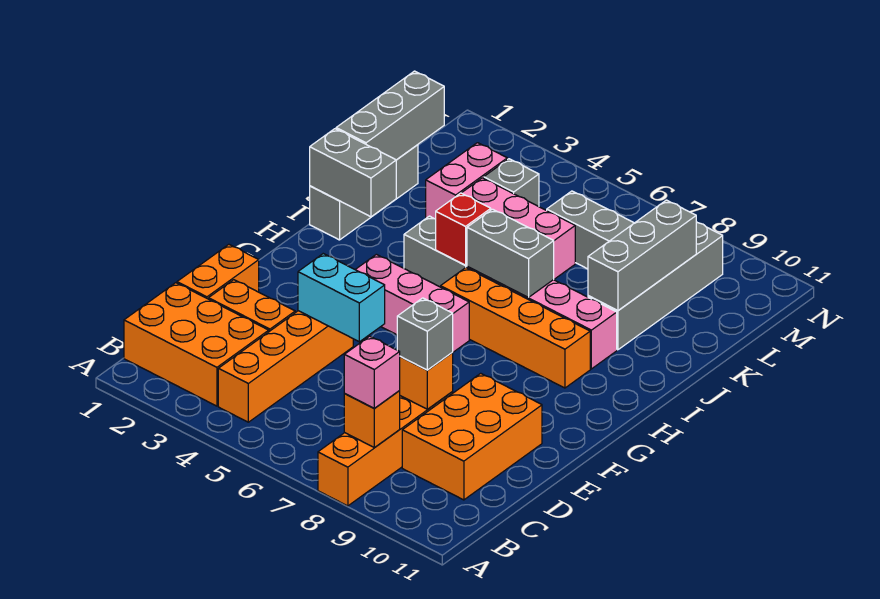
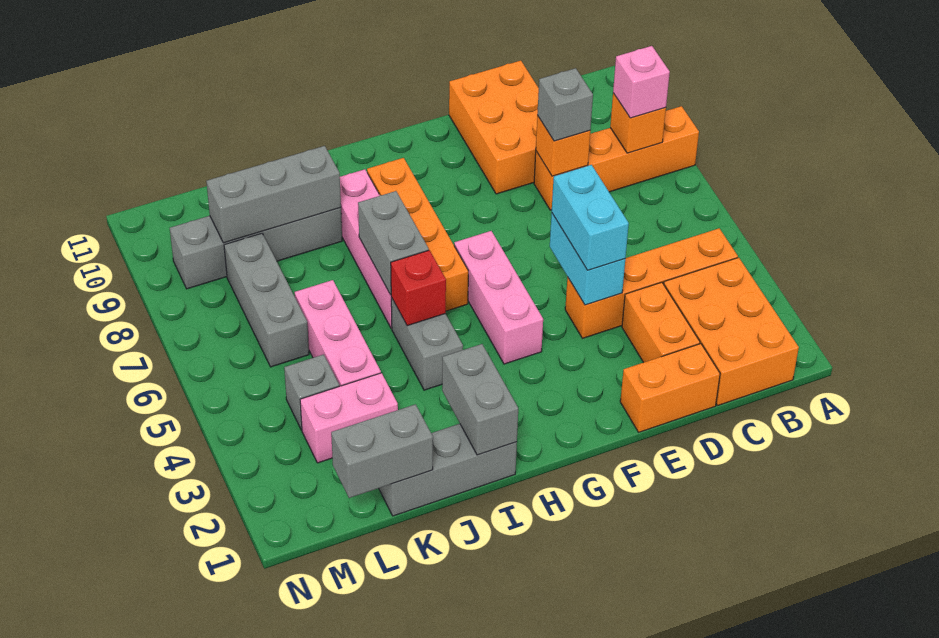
orange brick C9:E10 level 1 -> orange brick D9:E11 level 1
none -> cyan brick E4:E5 level 3
grey brick J1:L1 level 2 -> grey brick K1:L1 level 2

